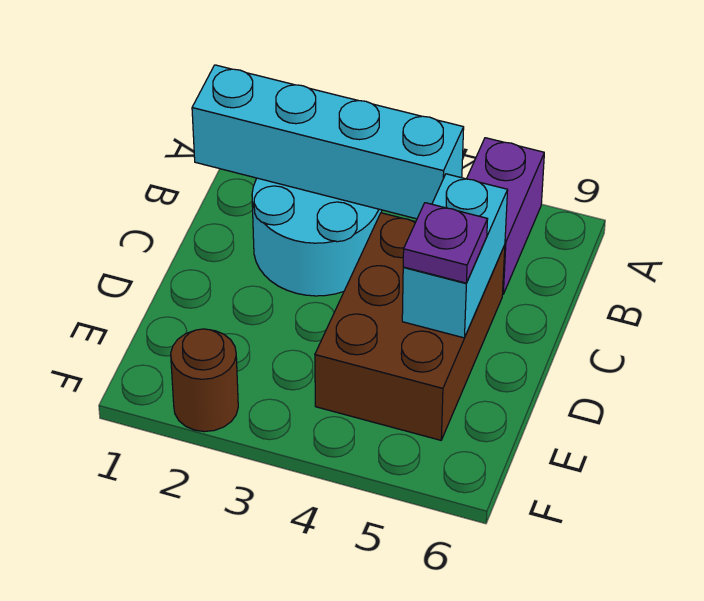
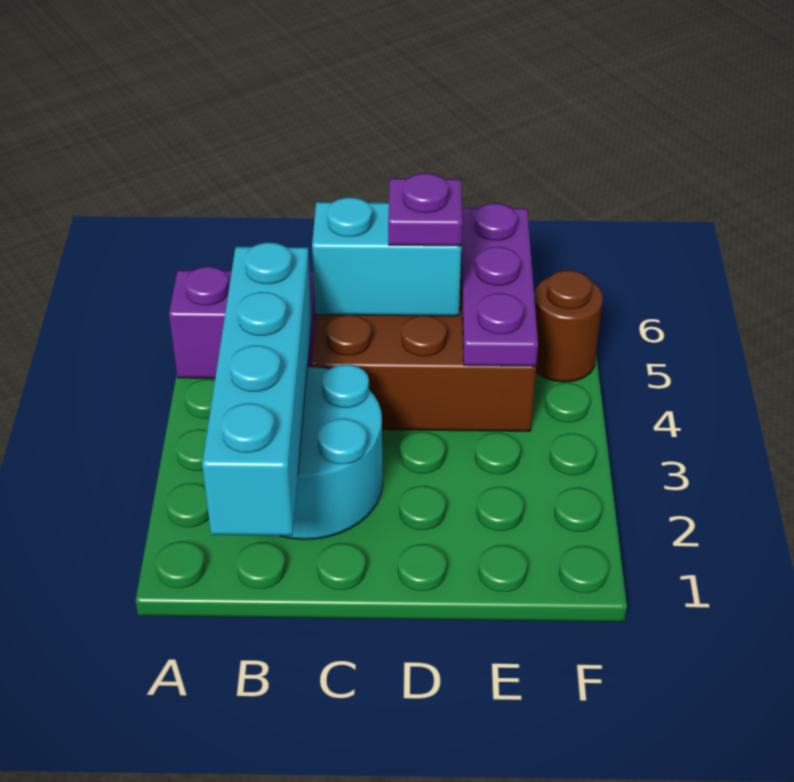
none -> purple plate E4:E6 level 2
brown round brick F2 level 1 -> brown round brick F5 level 1

